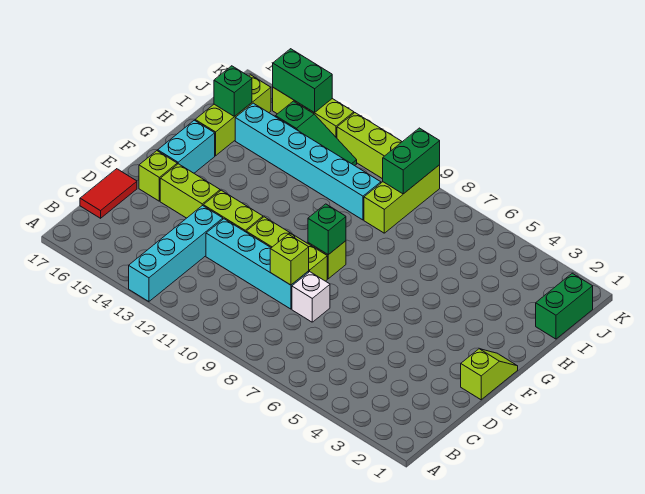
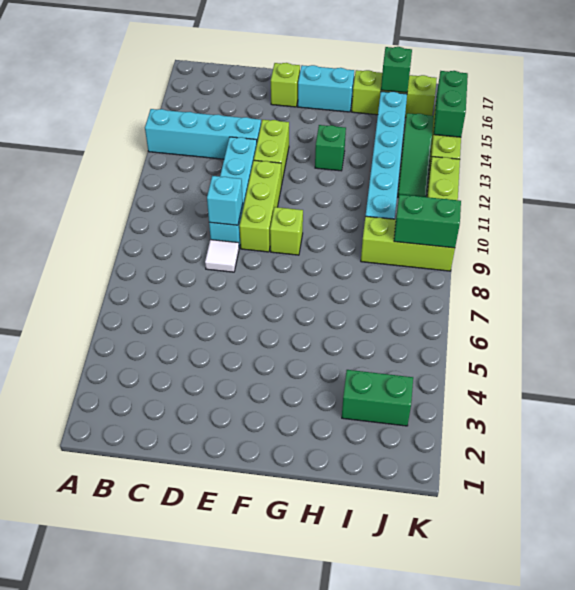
red tile C17:D17 level 1 -> none
white brick D8 level 1 -> white tile D8 level 1
lime brick D9 level 2 -> cyan brick D9 level 2
lime slope E1:F1 level 1 top E -> none
lime brick E14:E15 level 1 -> none
green brick F9 level 2 -> green brick G13 level 1
green brick I1:J1 level 1 -> green brick I3:J3 level 1

